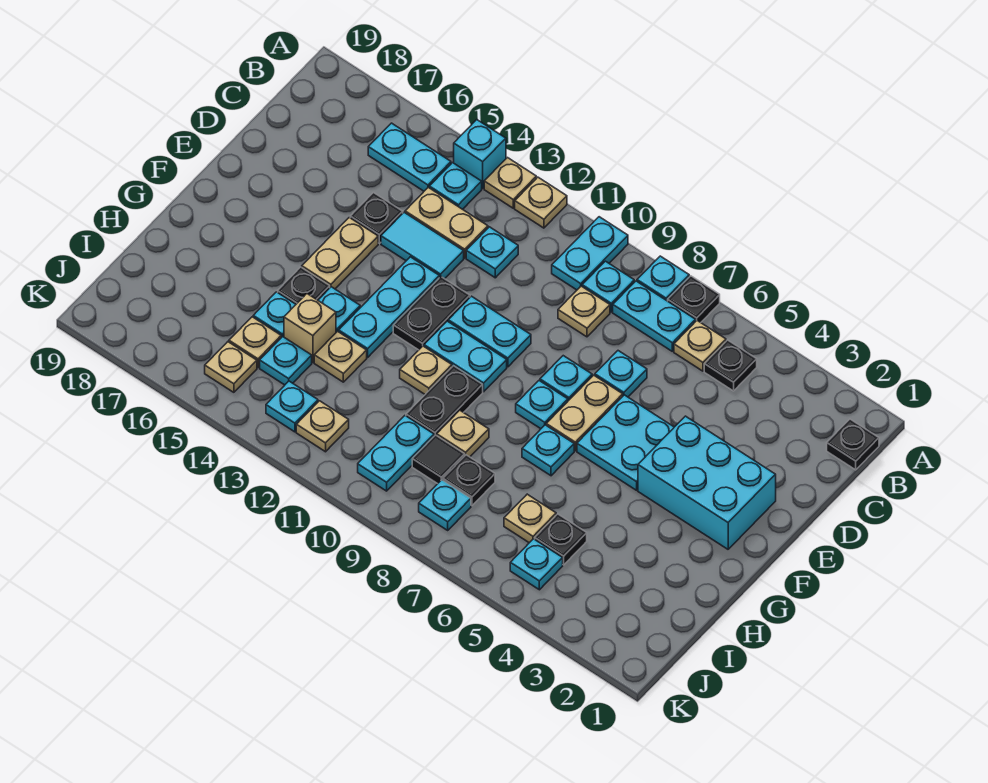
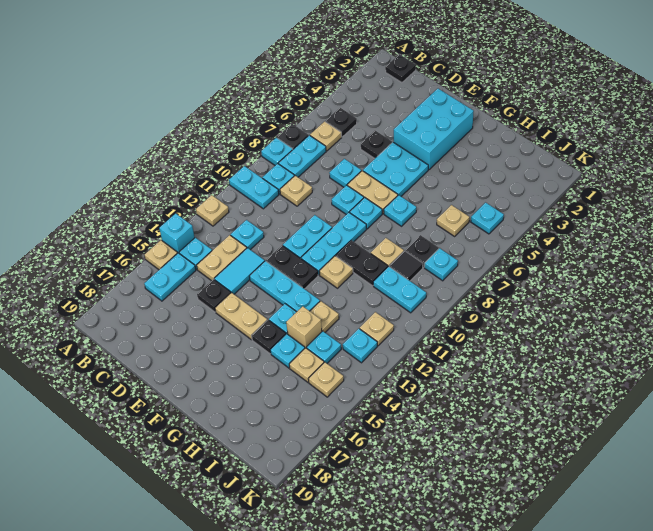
tan plate A13 level 1 -> tan plate A15 level 1
cyan plate F10:F11 level 1 -> cyan plate F9:F11 level 1
black plate I5 level 1 -> black plate D5 level 1

